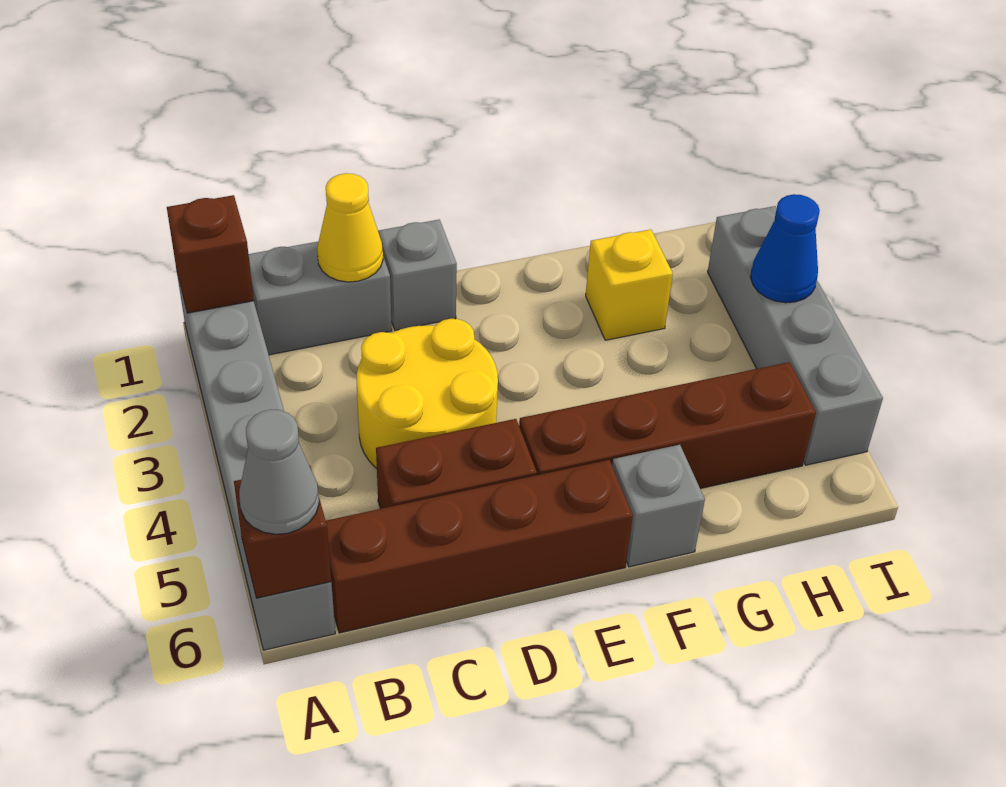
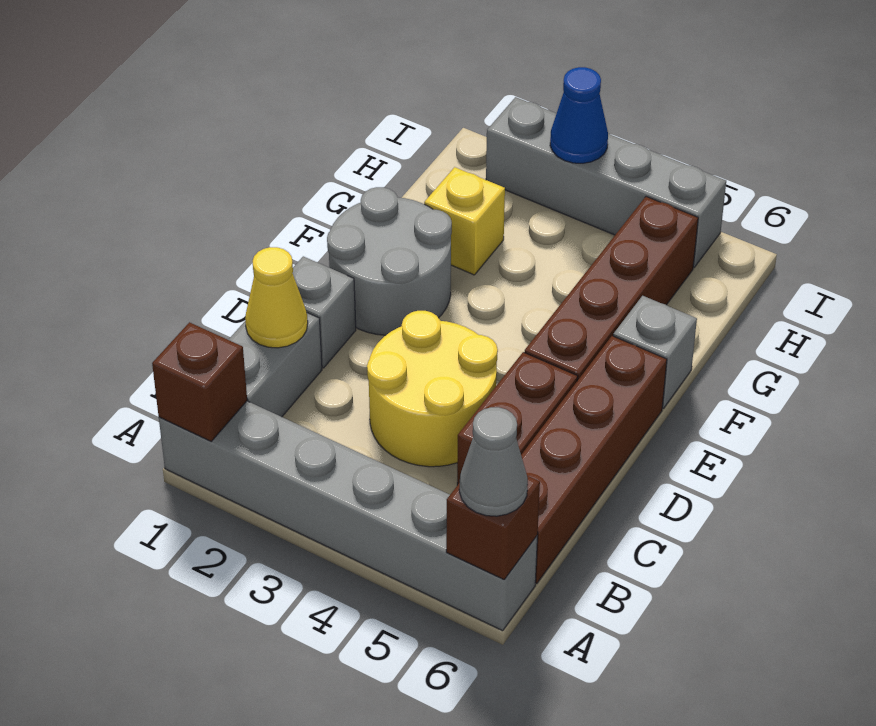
none -> grey round brick E1:F2 level 1

